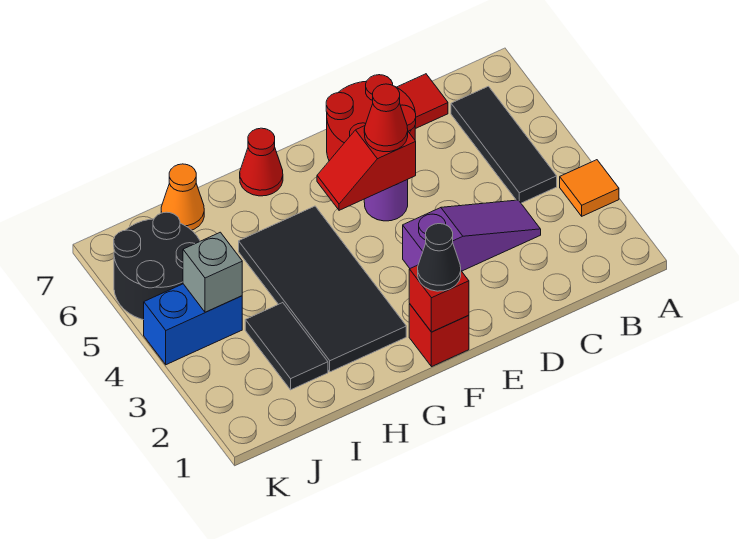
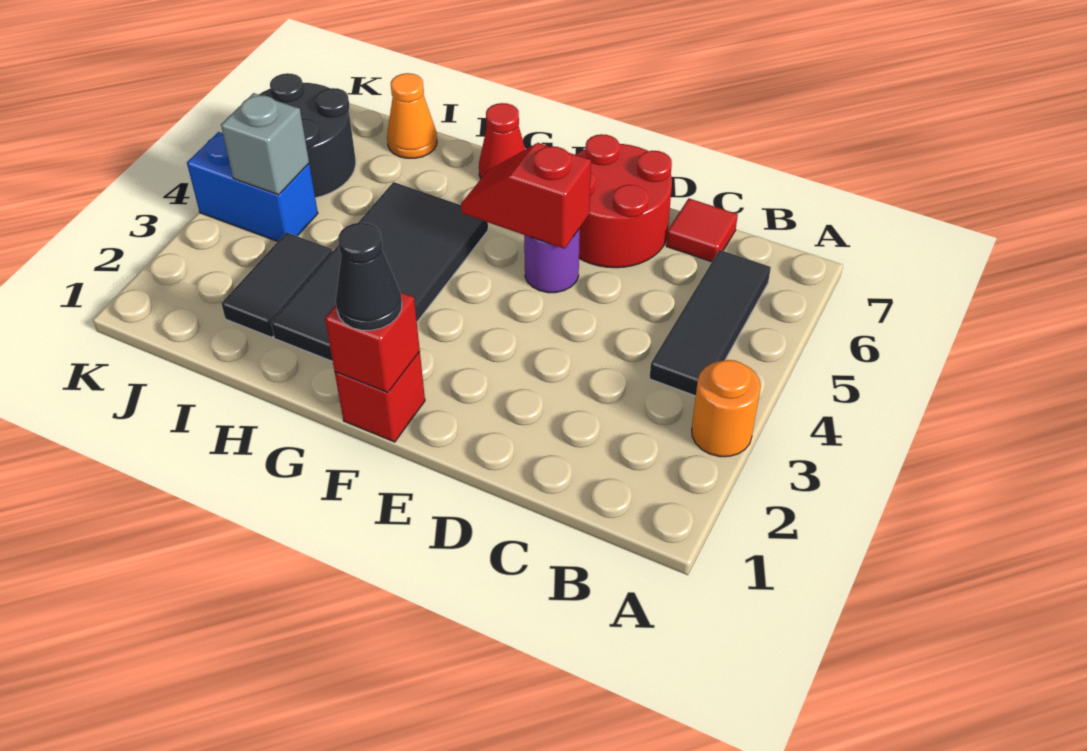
orange tile A3 level 1 -> orange round brick A3 level 1
purple slope C3:E3 level 1 top E -> none
red cone E5 level 3 -> none

